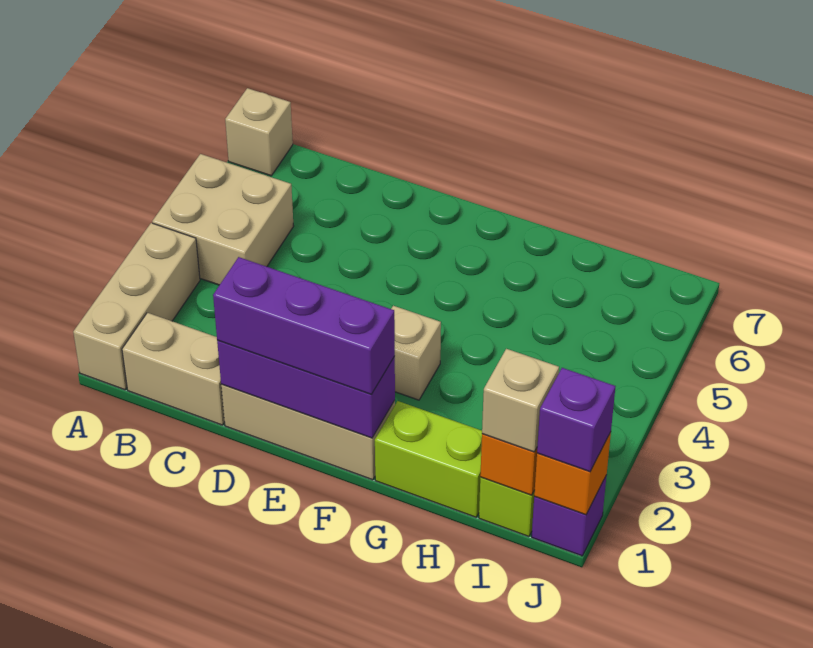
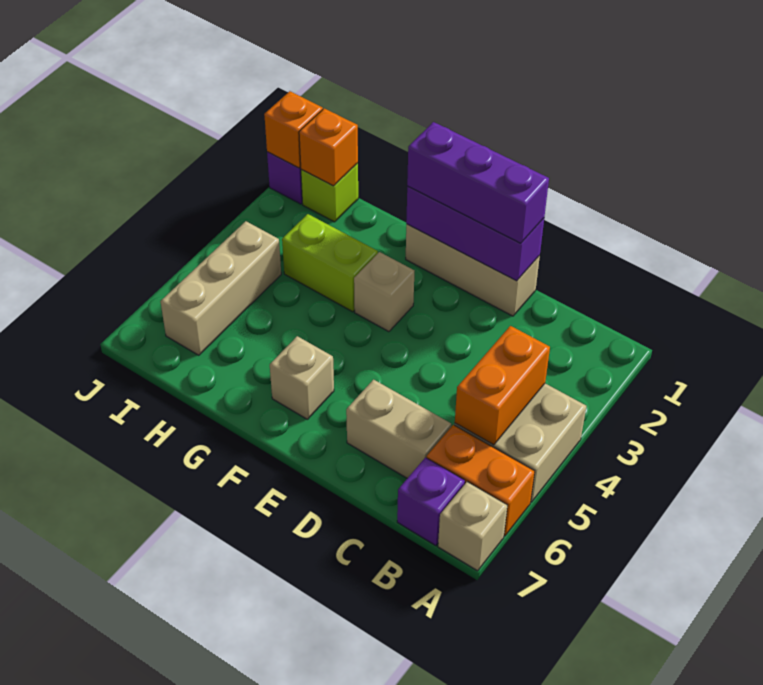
tan brick A1:A3 level 1 -> tan brick I4:I6 level 1
none -> orange brick A6:B6 level 1
tan brick B1:C1 level 1 -> tan brick C6:D6 level 1
none -> orange brick B4:B5 level 2
lime brick G1:H1 level 1 -> lime brick G3:H3 level 1
tan brick I1 level 3 -> tan brick F6 level 1
purple brick J1 level 3 -> purple brick B7 level 1

